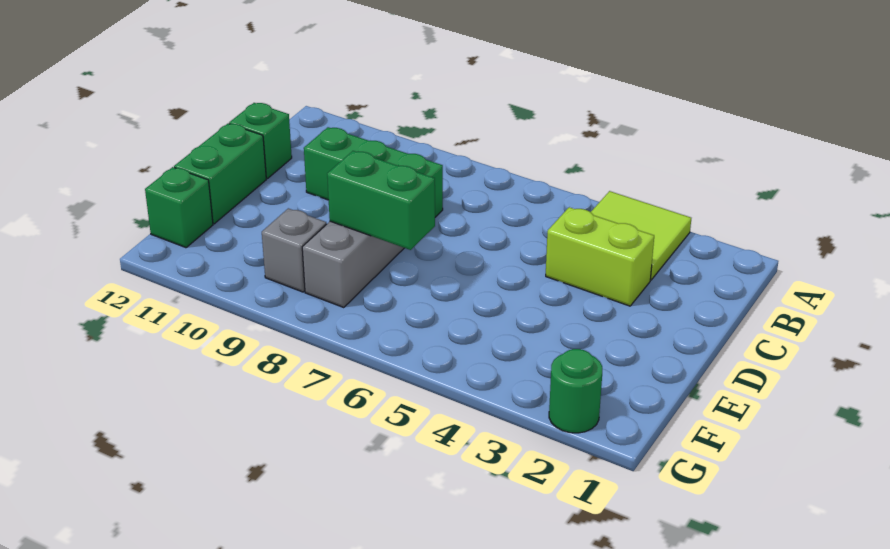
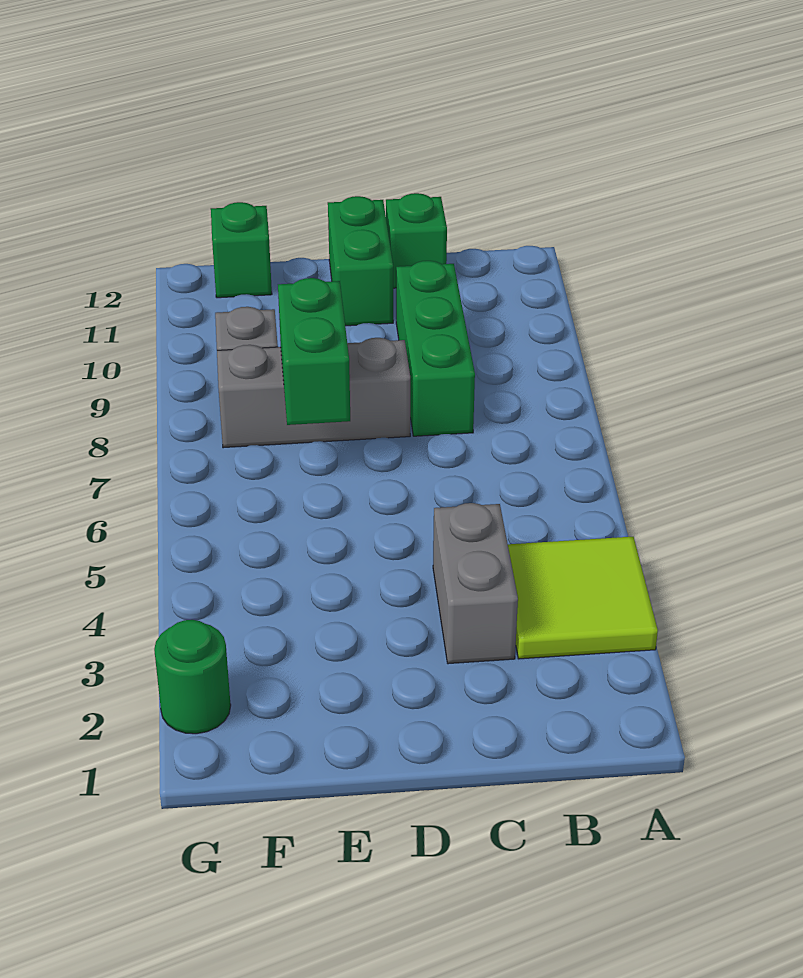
lime brick C3:C4 level 1 -> grey brick C3:C4 level 1
green brick D12:E12 level 1 -> green brick D11:D12 level 1

